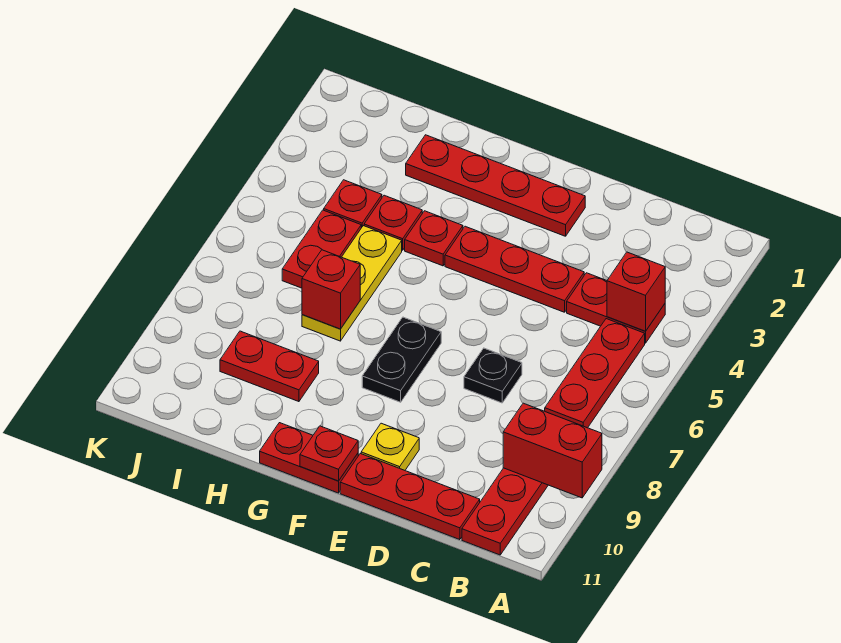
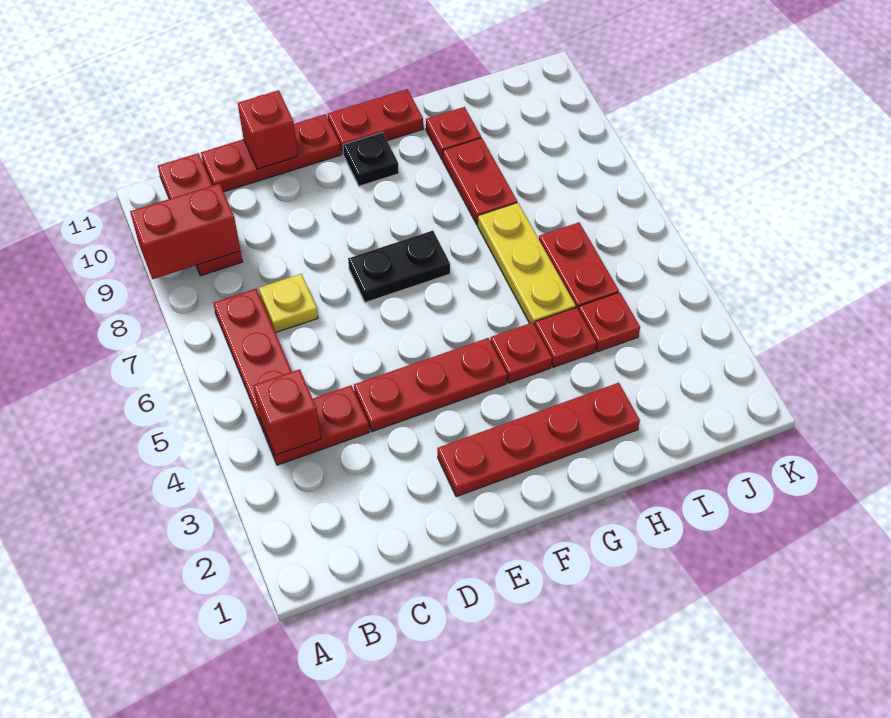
black plate D7 level 1 -> black plate F10 level 1
yellow plate E10 level 1 -> yellow plate C7 level 1
black plate F7:F8 level 1 -> black plate E7:F7 level 1
red plate F11 level 2 -> red plate H10 level 1
red brick H7 level 2 -> red brick D11 level 2
red plate H9:I9 level 1 -> red plate H8:H9 level 1

